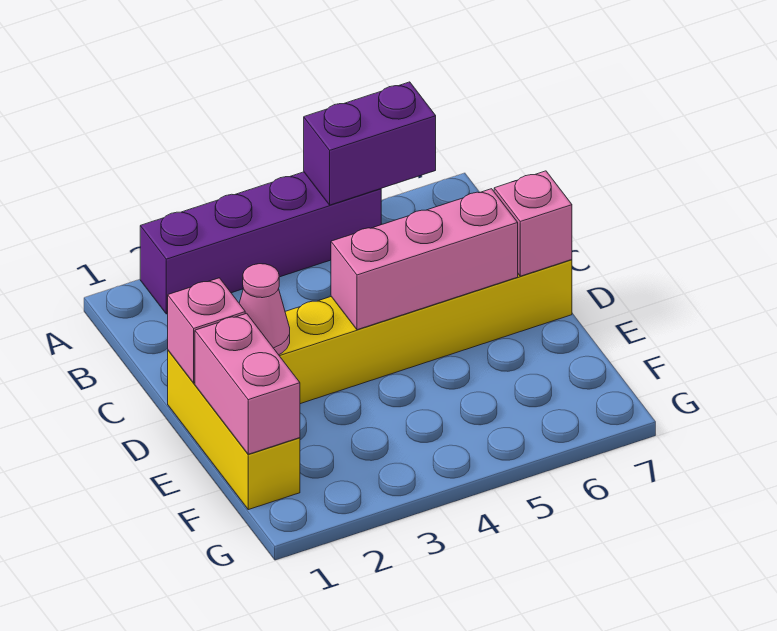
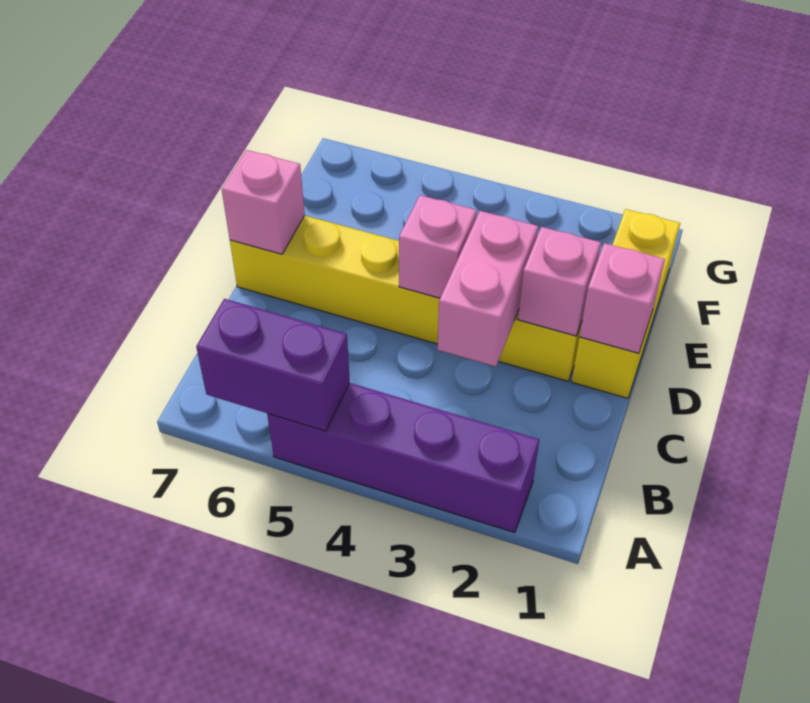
pink cone D2 level 2 -> pink brick D2 level 2
pink brick D4:D6 level 2 -> pink brick D4 level 2
pink brick E1:F1 level 2 -> pink brick C3:D3 level 2

